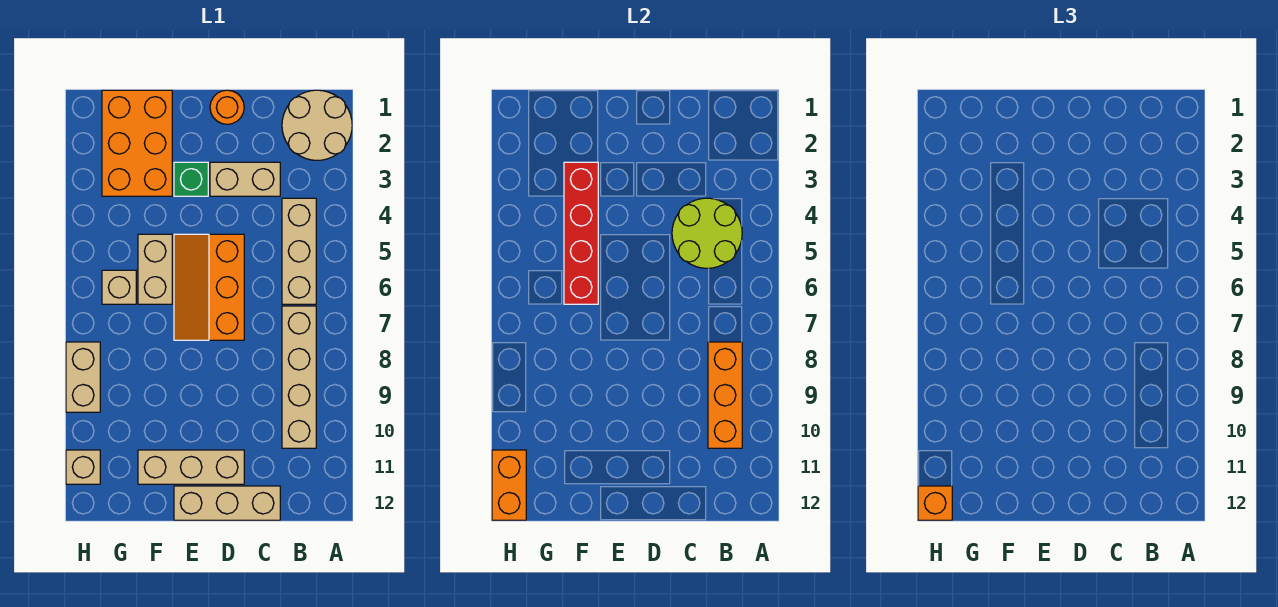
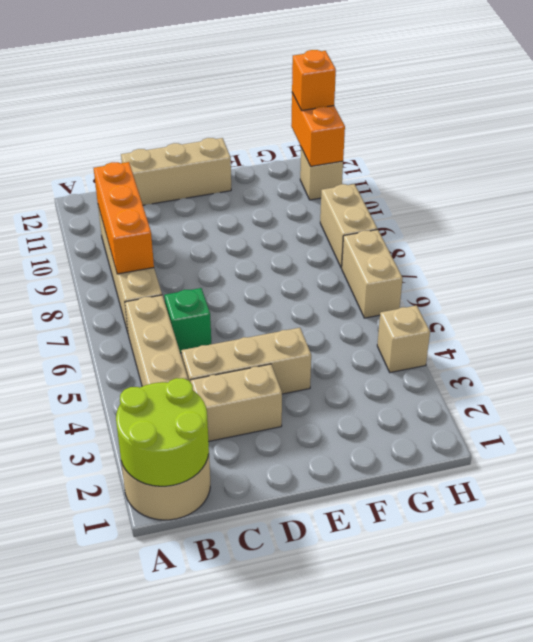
lime round brick B4:C5 level 2 -> lime round brick A1:B2 level 2
orange round brick D1 level 1 -> none
orange slope D5:E7 level 1 top D -> none
tan brick D11:F11 level 1 -> tan brick C4:E4 level 1
green brick E3 level 1 -> green brick C6 level 1
orange brick F1:G3 level 1 -> none
red brick F3:F6 level 2 -> none
tan brick F5:F6 level 1 -> tan brick H6:H7 level 1
tan brick G6 level 1 -> tan brick H4 level 1

